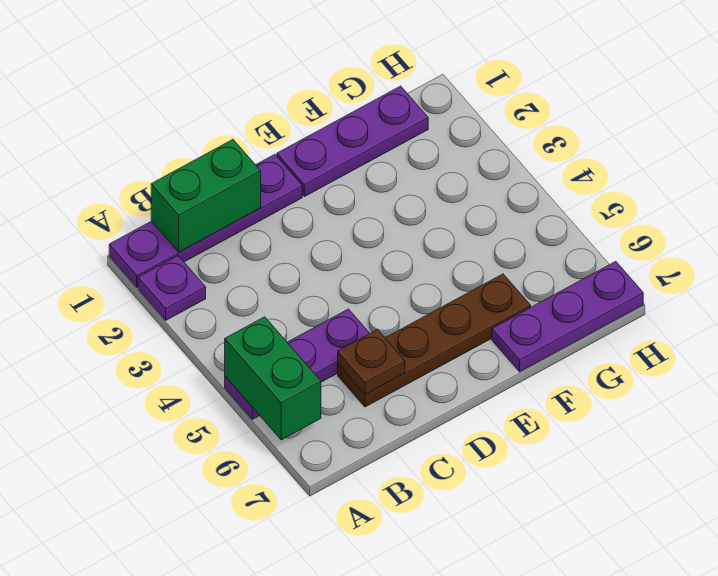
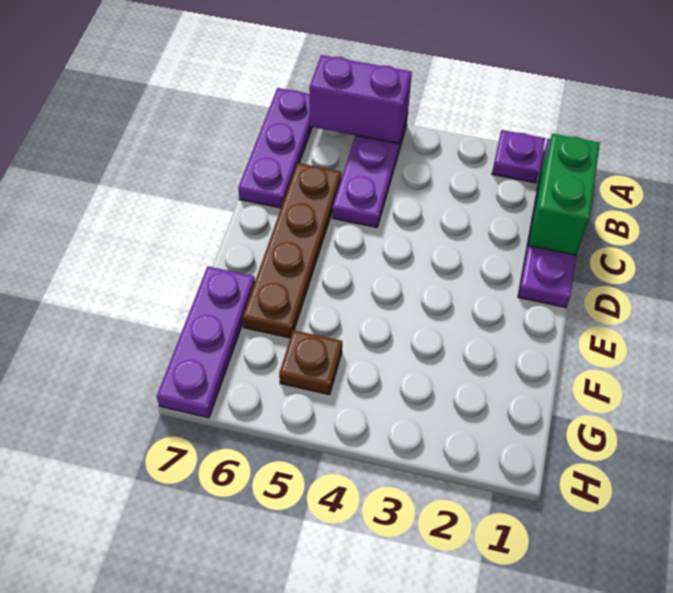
green brick A5:A6 level 2 -> purple brick A5:A6 level 2
brown plate C6 level 2 -> brown plate G5 level 1
purple plate E1:G1 level 1 -> purple plate A7:C7 level 1

